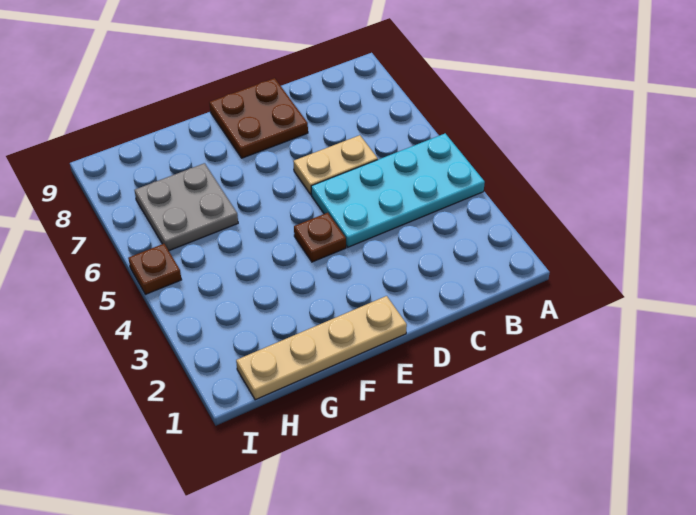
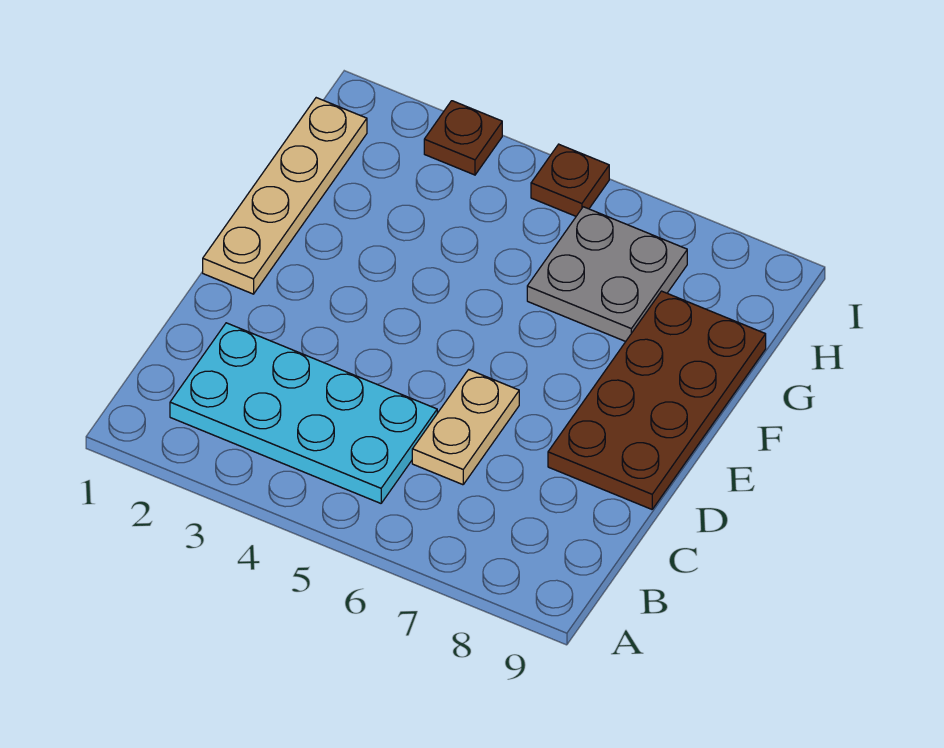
cyan plate A4:D5 level 1 -> cyan plate B2:C5 level 1
brown plate D8:E9 level 1 -> brown plate D8:G9 level 1
brown plate E4 level 1 -> brown plate I3 level 1

